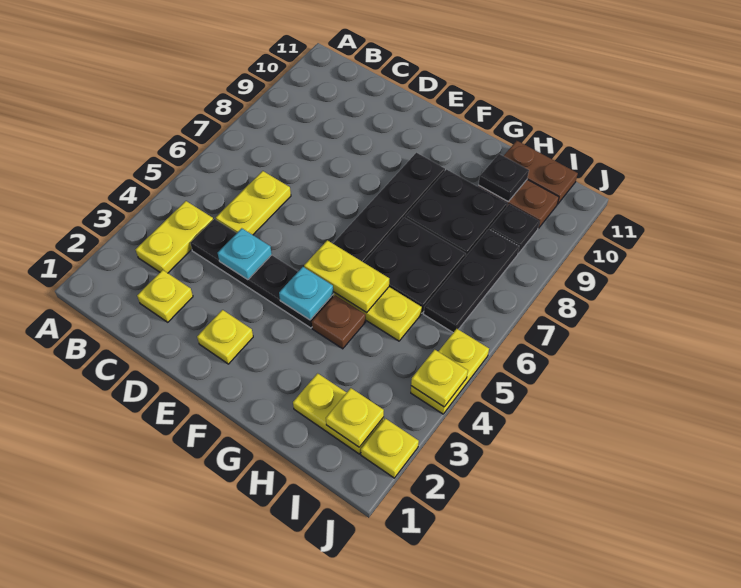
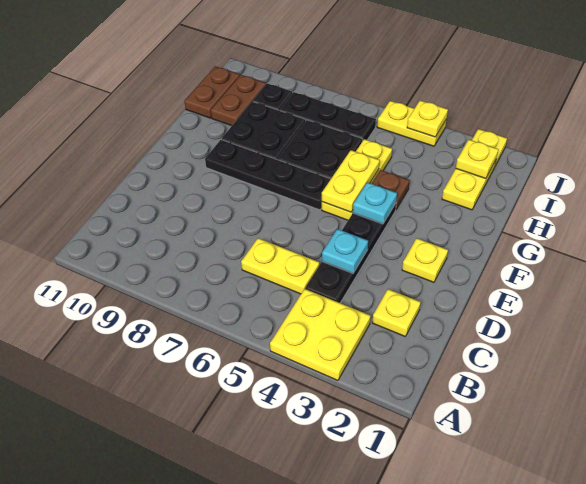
yellow plate B3:B4 level 1 -> yellow plate A3:B4 level 1
black plate H10 level 2 -> none

